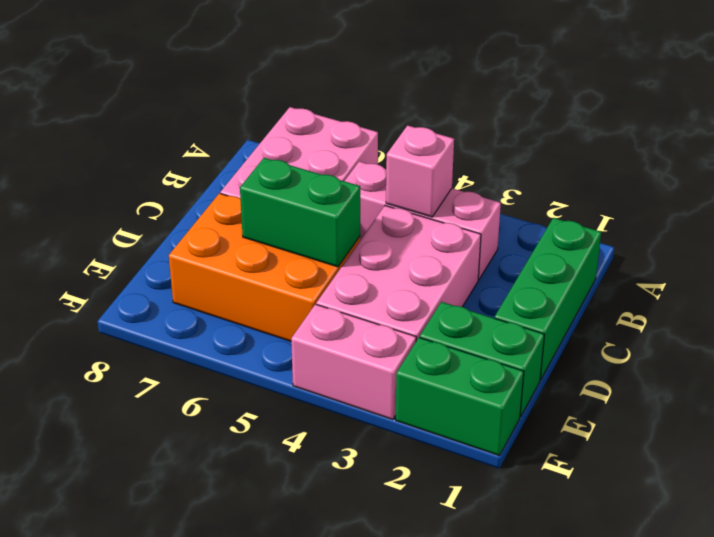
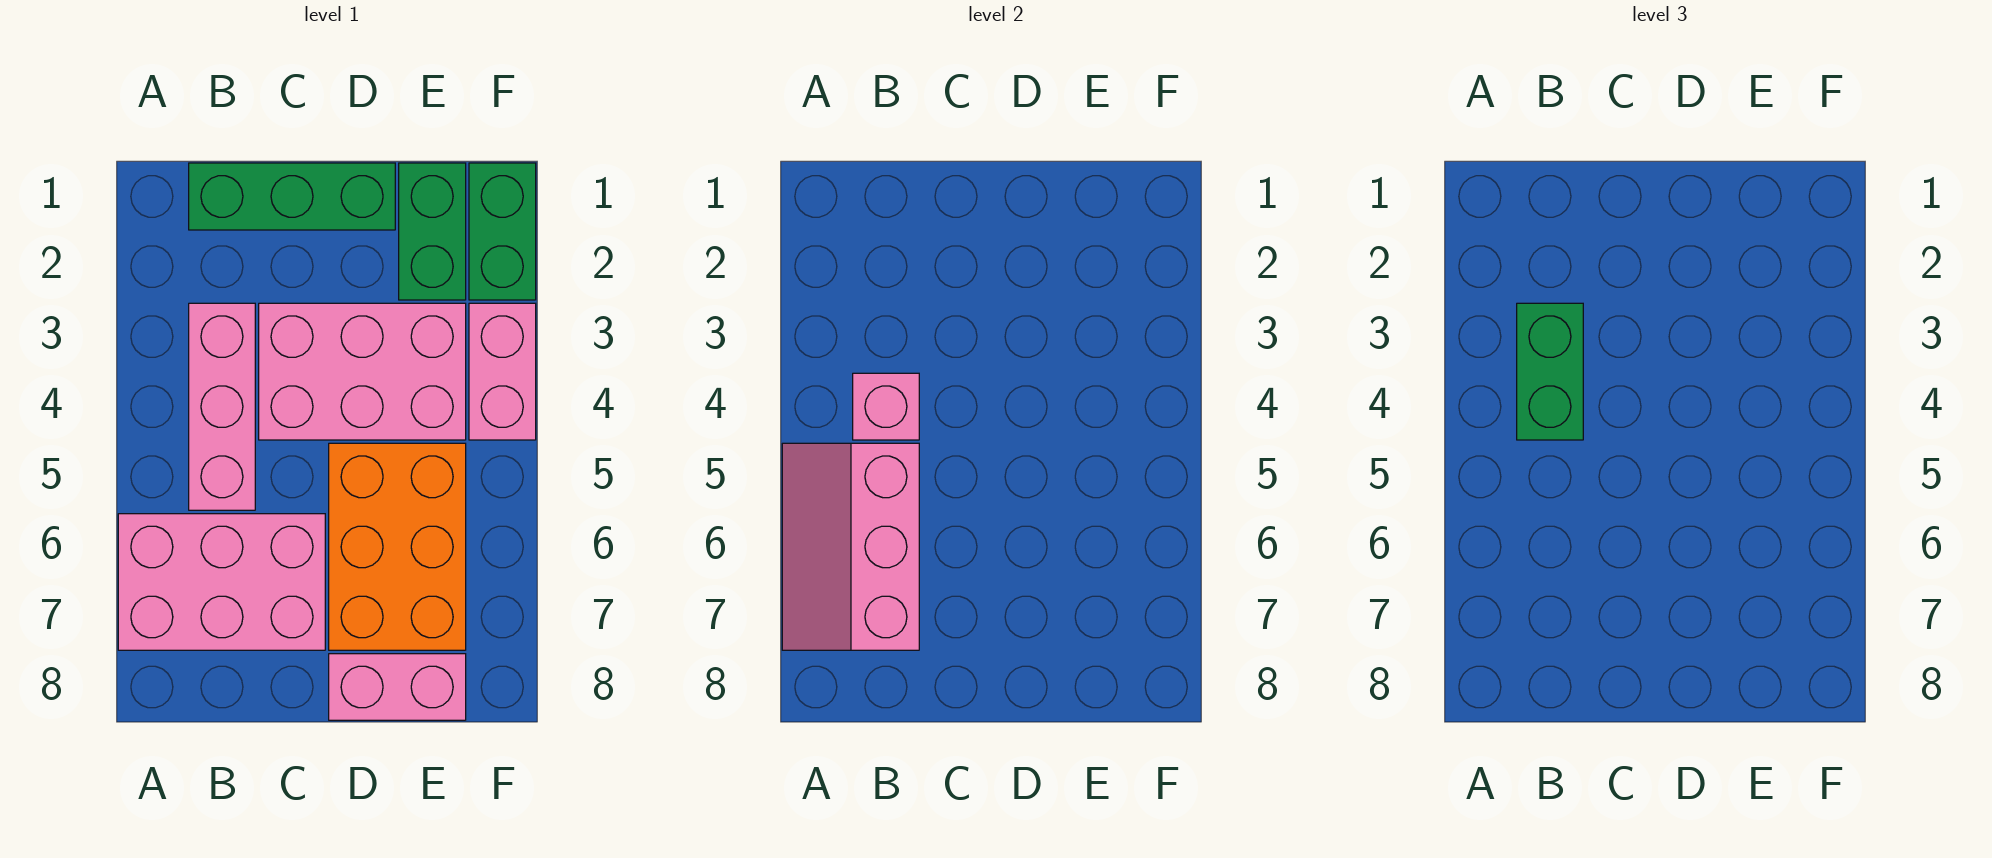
none -> pink slope A5:B7 level 2 top B
green brick D5:D6 level 2 -> green brick B3:B4 level 3
none -> pink brick D8:E8 level 1

